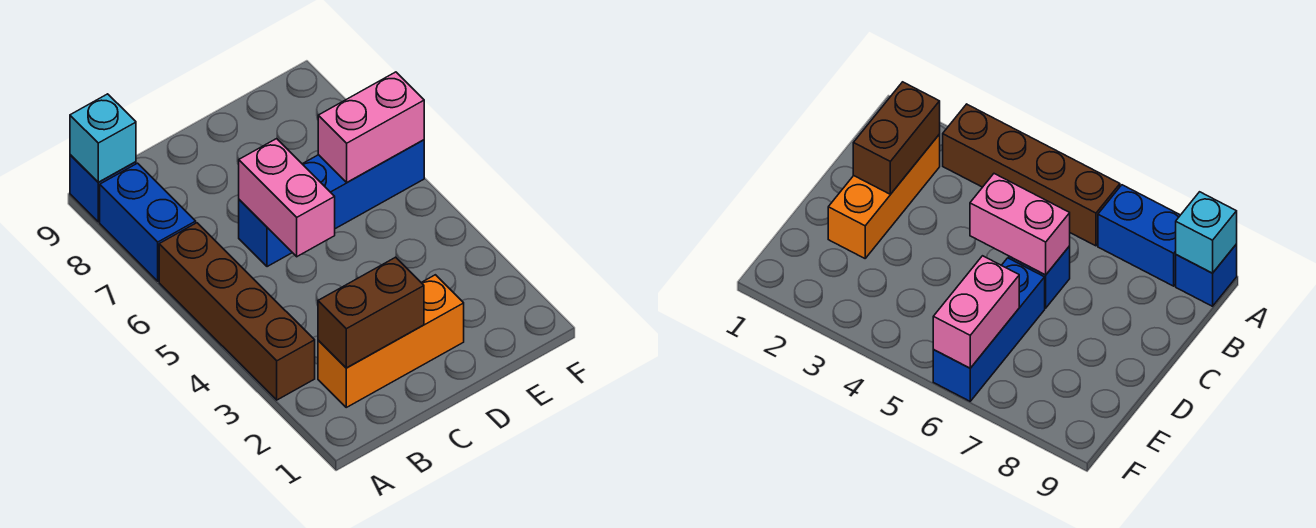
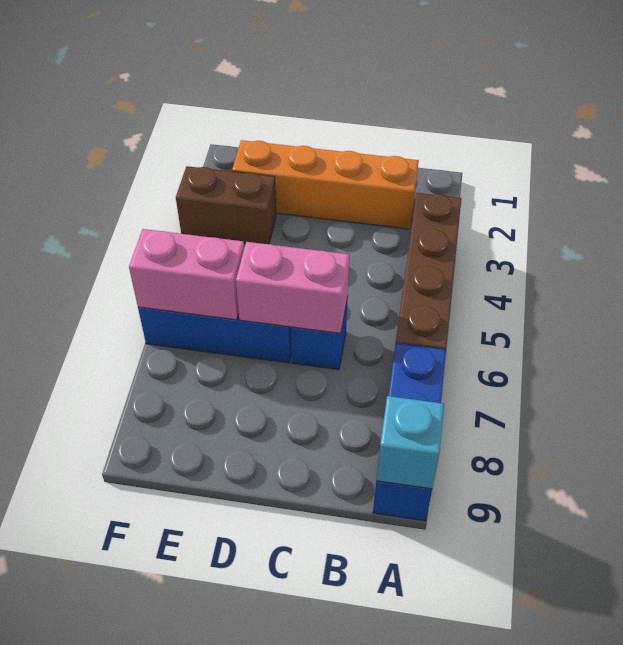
orange brick B2:D2 level 1 -> orange brick B2:E2 level 1
brown brick B2:C2 level 2 -> brown brick E3:F3 level 1
pink brick C5:C6 level 2 -> pink brick C6:D6 level 2

